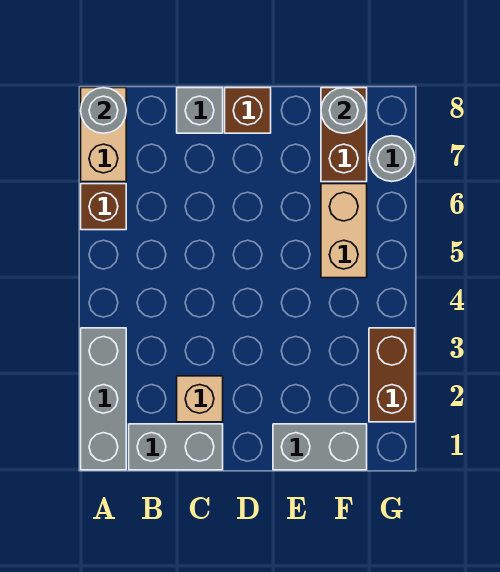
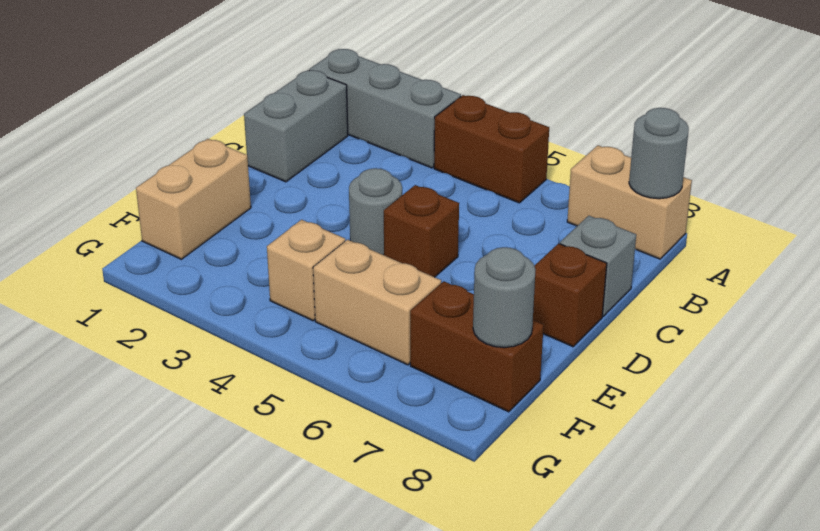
brown brick A6 level 1 -> brown brick D5 level 1
tan brick C2 level 1 -> tan brick F4 level 1
grey brick E1:F1 level 1 -> tan brick E1:F1 level 1
brown brick G2:G3 level 1 -> brown brick A4:A5 level 1
grey round brick G7 level 1 -> grey round brick D4 level 1

